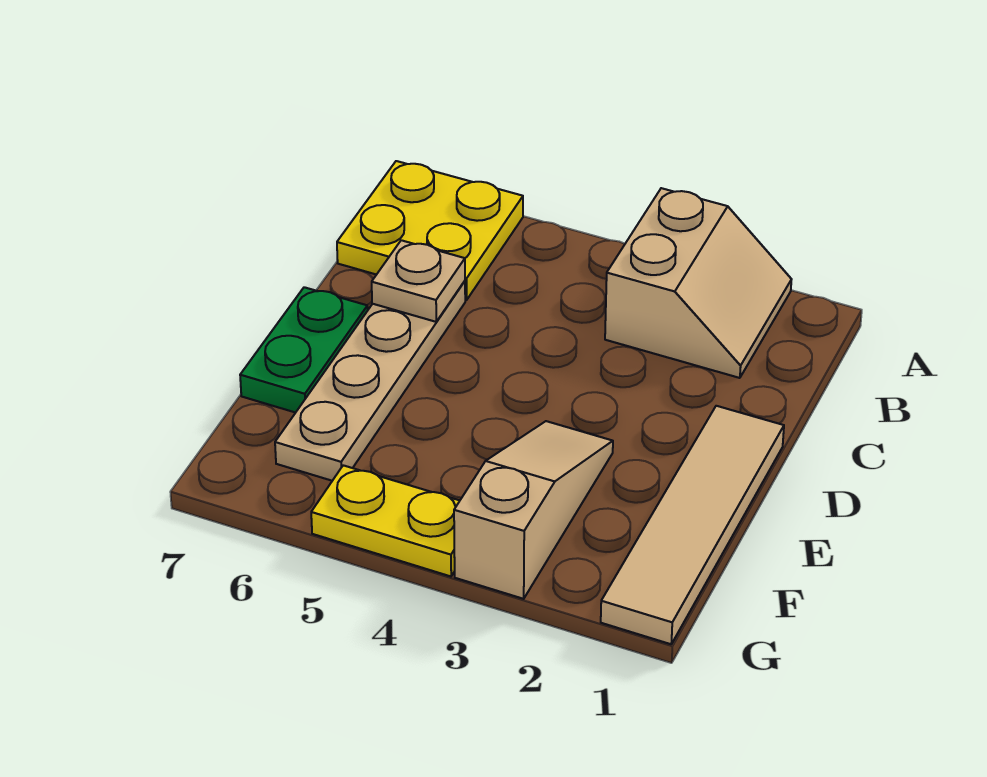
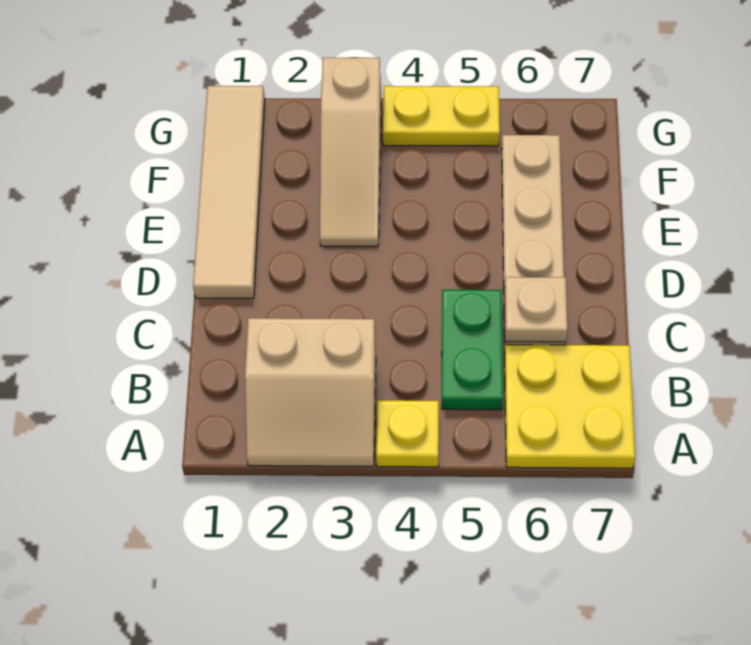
tan slope A2:B3 level 1 top 3 -> tan slope A2:B3 level 1 top B
none -> yellow plate A4 level 1
green plate D7:E7 level 1 -> green plate B5:C5 level 1

